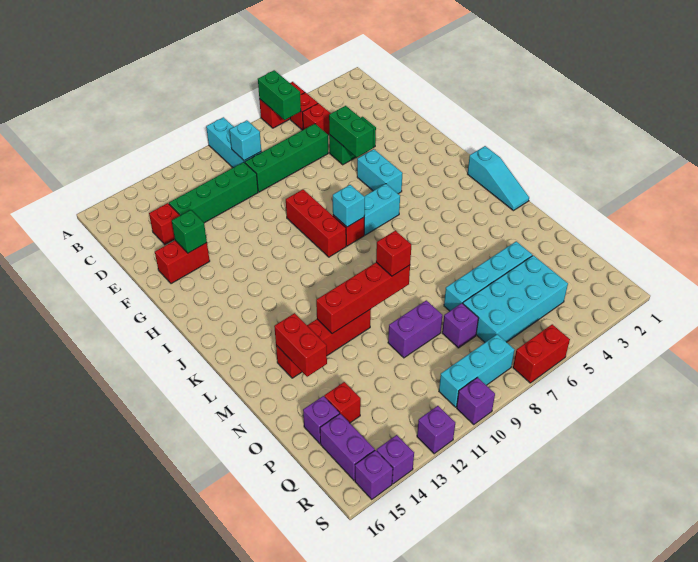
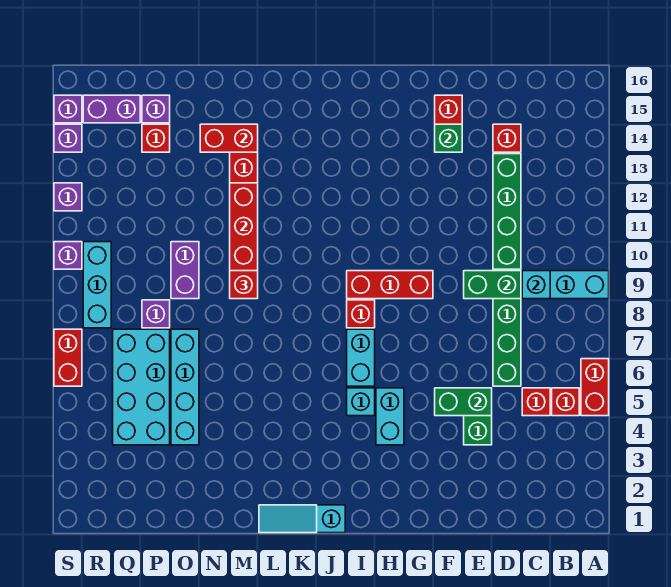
green brick A6:B6 level 2 -> green brick D9:E9 level 2
cyan brick G5:H5 level 1 -> cyan brick H4:H5 level 1
cyan brick I8 level 2 -> cyan brick I5 level 1

